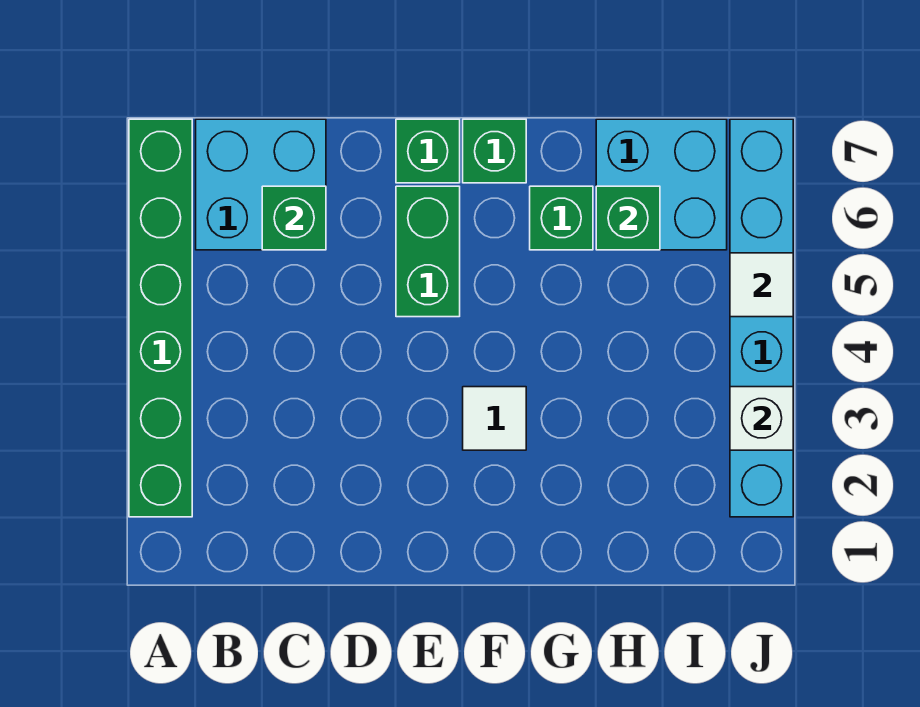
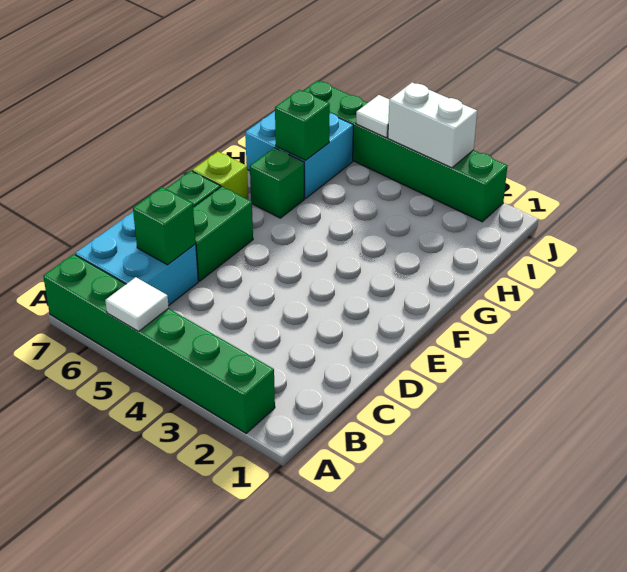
green brick E5:E6 level 1 -> green brick D6:E6 level 1
white tile F3 level 1 -> white tile A5 level 2
green brick F7 level 1 -> lime brick F7 level 1
cyan brick J2:J7 level 1 -> green brick J2:J7 level 1
white brick J3 level 2 -> white brick J3:J4 level 2

